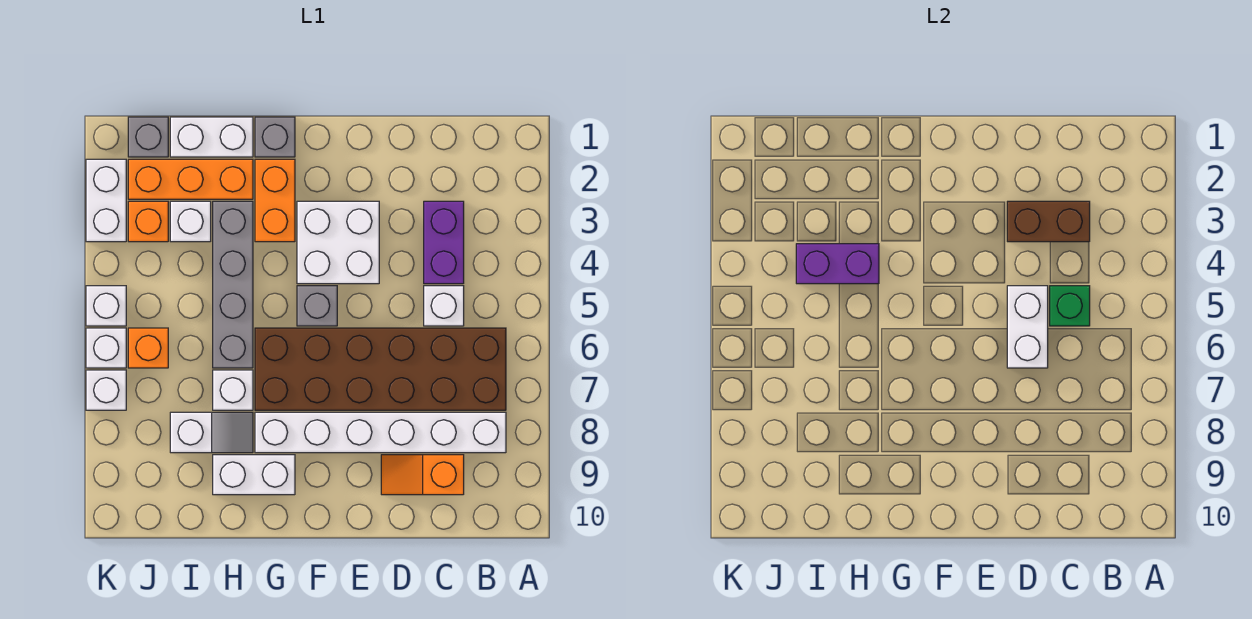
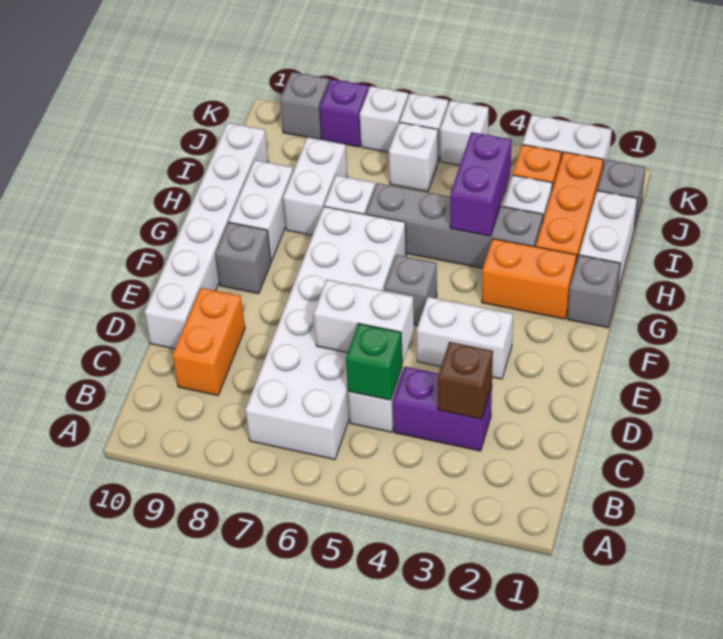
brown brick B6:G7 level 1 -> white brick B6:G7 level 1
white brick B8:G8 level 1 -> white brick D10:I10 level 1
brown brick C3:D3 level 2 -> brown brick C3 level 2
orange slope C9:D9 level 1 top C -> orange brick C9:D9 level 1
white brick E3:F4 level 1 -> white brick E3:E4 level 1
none -> grey brick F9 level 1
white slope H8:I8 level 1 top I -> white brick H8:I8 level 1
orange brick J6 level 1 -> white brick J6 level 1
none -> purple brick K8 level 1
none -> grey brick K9 level 1

